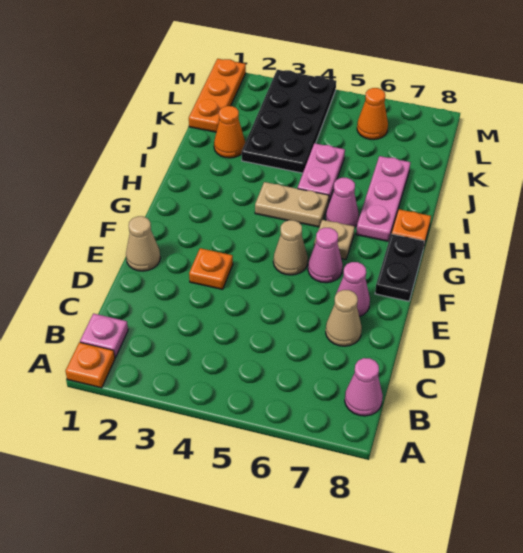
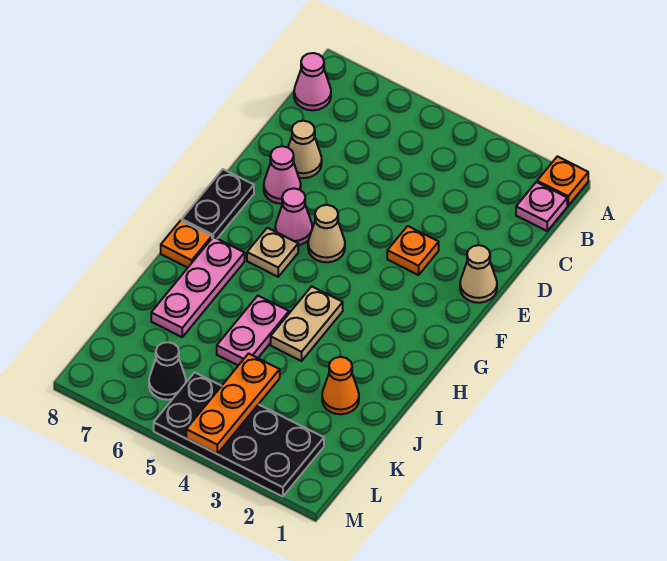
tan plate H4:H5 level 1 -> tan plate H4:I4 level 1
pink cone H6 level 1 -> none
black plate J3:M4 level 1 -> black plate L2:M5 level 1
orange plate K1:M1 level 1 -> orange plate K4:M4 level 2
orange cone L6 level 1 -> black cone L6 level 1

